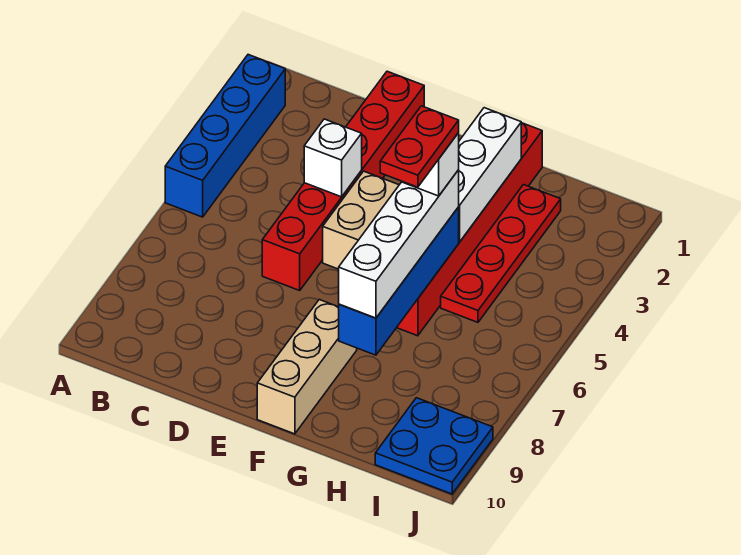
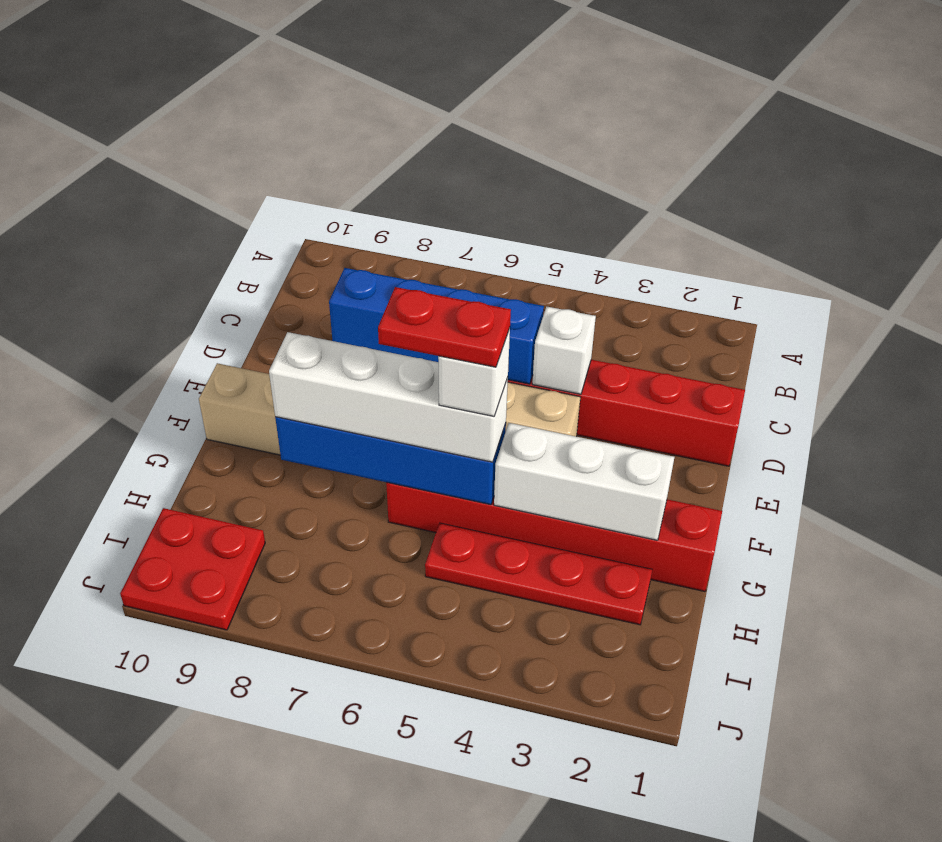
blue brick A2:A5 level 1 -> blue brick D5:D8 level 2
blue plate I9:J10 level 1 -> red plate I9:J10 level 1

